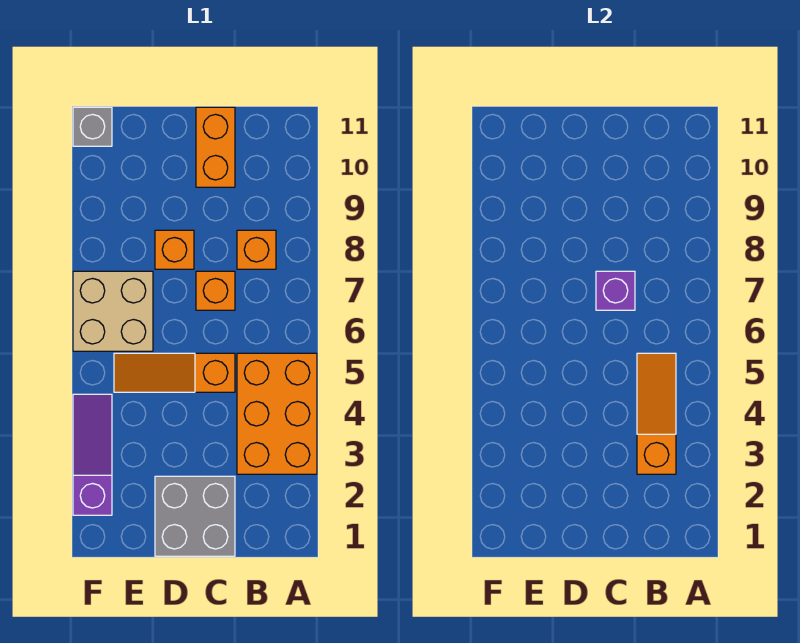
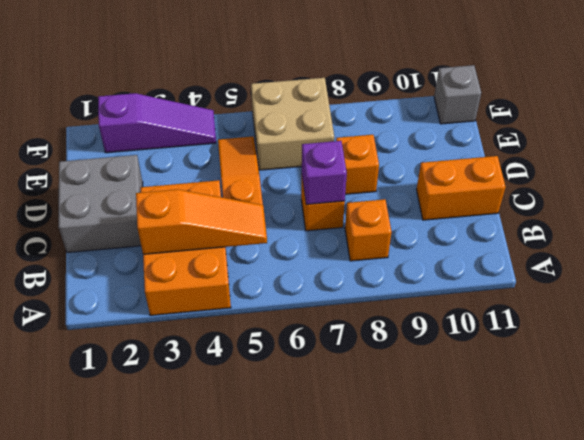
orange brick A3:B5 level 1 -> orange brick A3:C4 level 1

